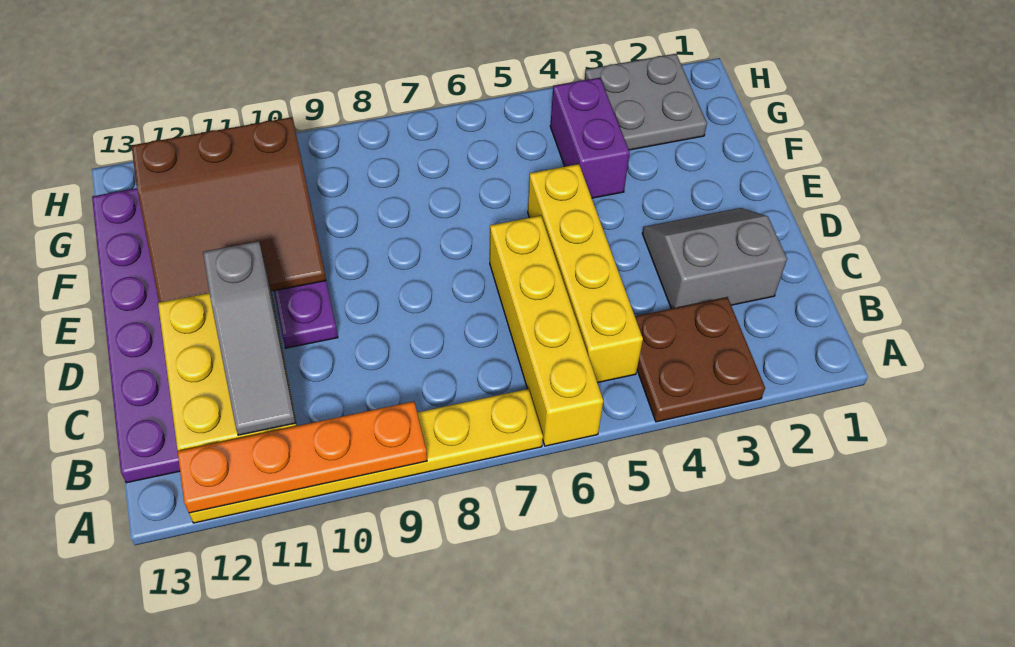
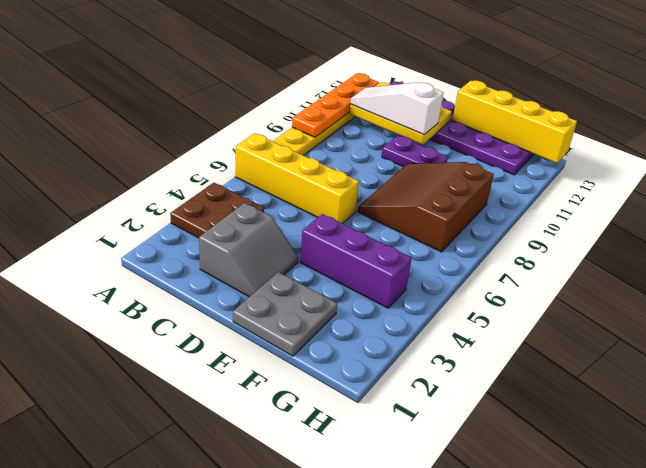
yellow brick B5:E5 level 1 -> yellow brick E13:H13 level 2
grey slope B11:D11 level 3 top D -> white slope B11:D11 level 3 top D
brown slope E10:G12 level 2 top G -> brown slope E7:G9 level 1 top G
purple brick F4:G4 level 1 -> purple brick E4:G4 level 1
grey plate G2:H3 level 1 -> grey plate E1:F2 level 1

